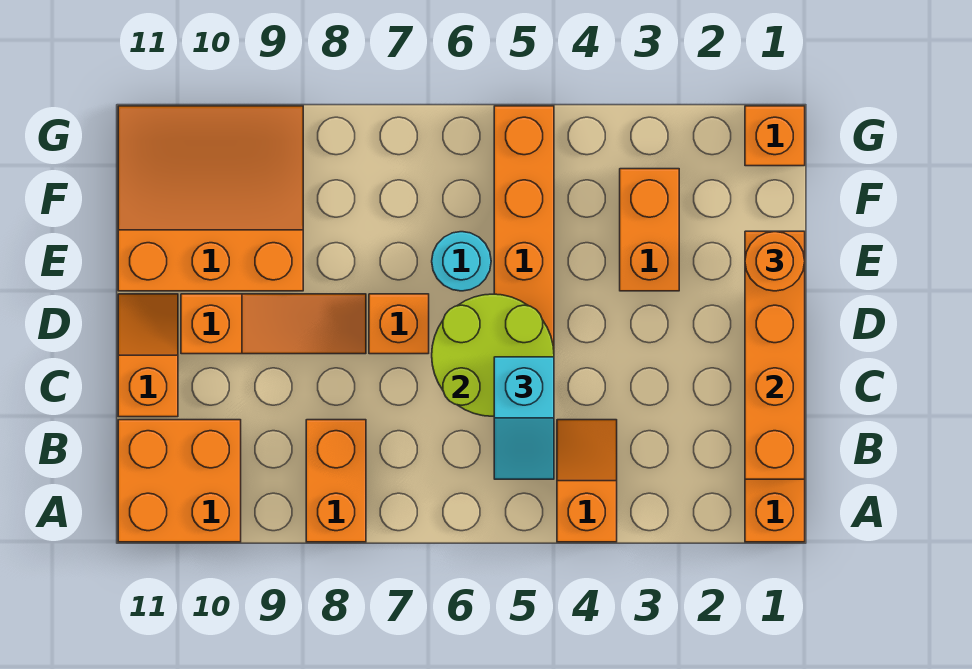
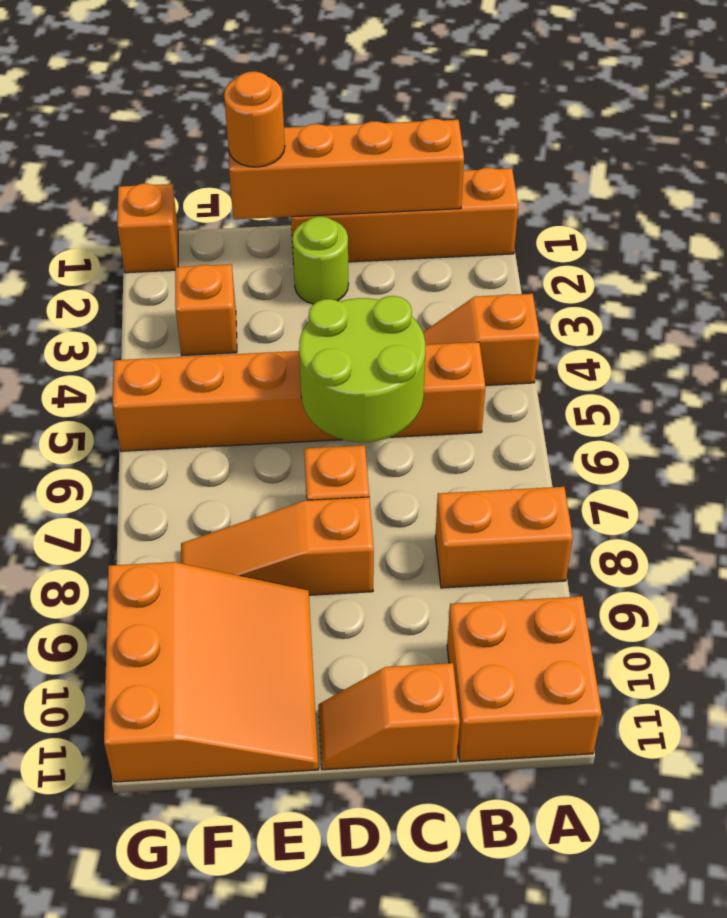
cyan slope B5:C5 level 3 top C -> none
none -> lime round brick D2 level 1
orange slope D8:D10 level 1 top 10 -> orange slope D8:F8 level 1 top D
orange brick E3:F3 level 1 -> orange brick F3 level 1
cyan round brick E6 level 1 -> none
orange slope E9:G11 level 1 top E -> orange slope E9:G11 level 1 top G

